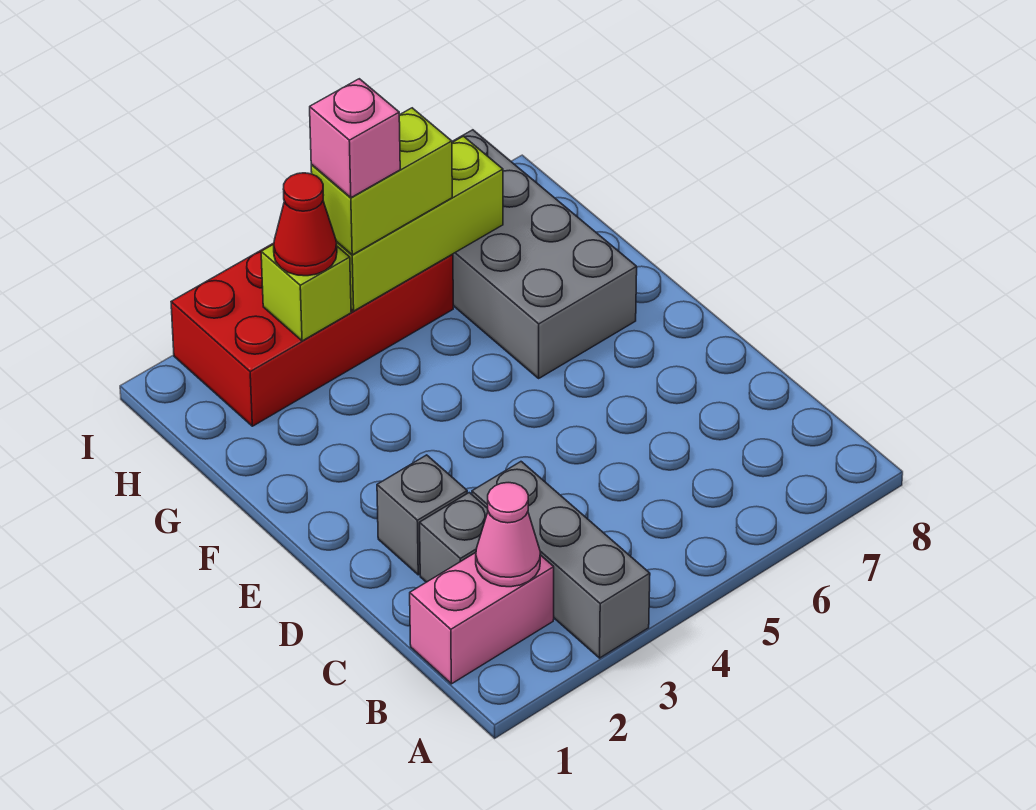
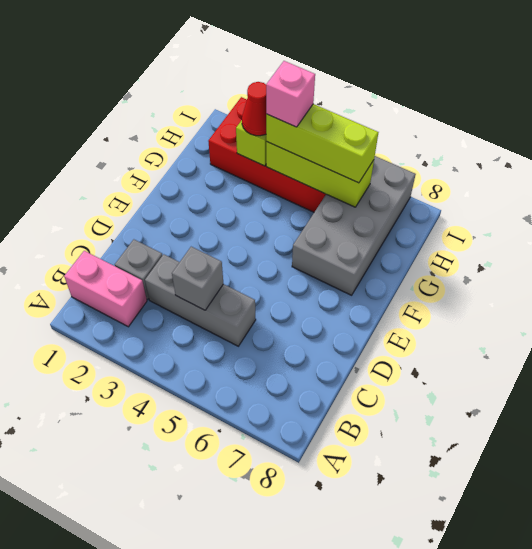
grey brick A3:C3 level 1 -> grey brick C3:C5 level 1
pink cone B2 level 2 -> none
grey brick D2 level 1 -> grey brick C4 level 2
lime brick H4:H5 level 3 -> lime brick H4:H6 level 3

